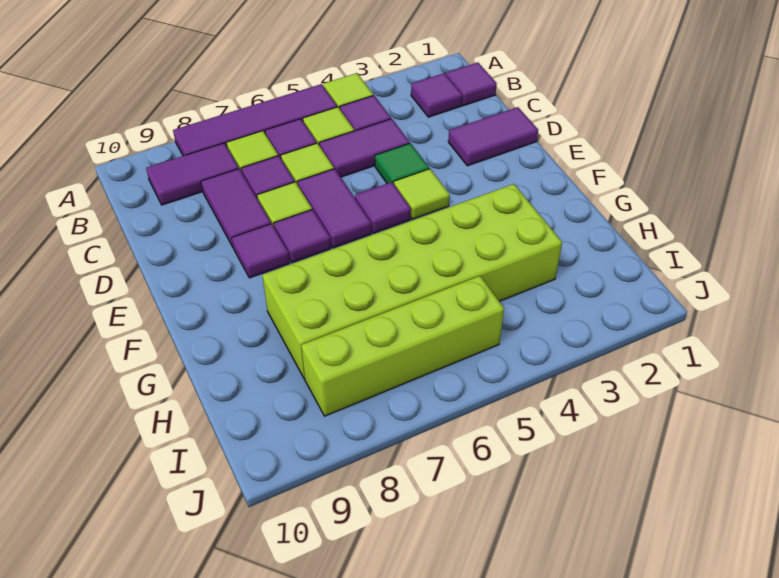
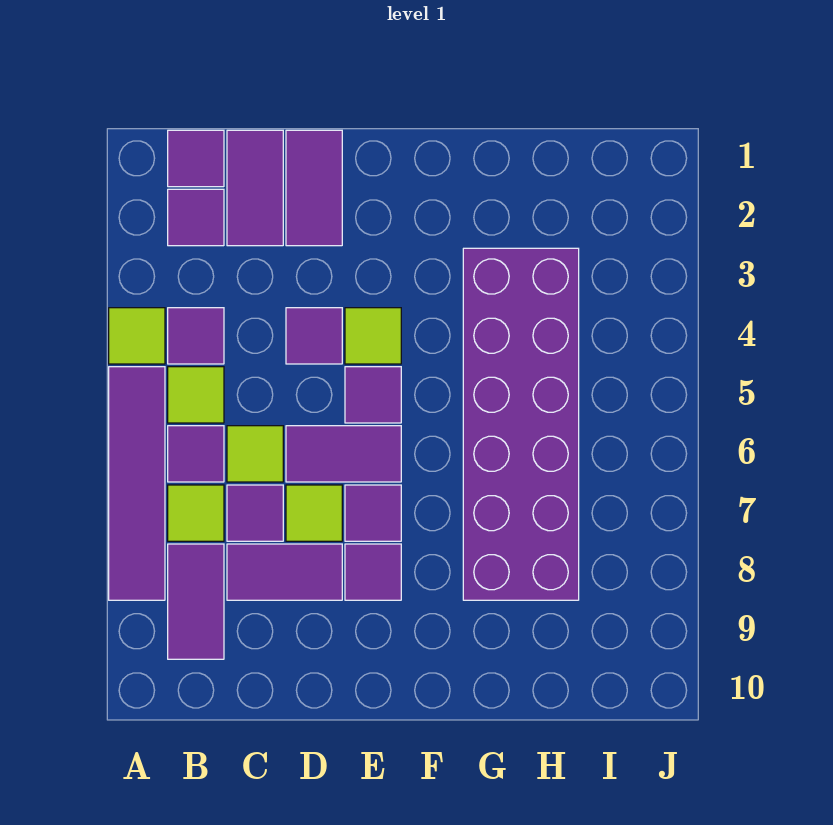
purple tile C4:C5 level 1 -> purple tile C1:C2 level 1
green tile D4 level 1 -> purple tile D4 level 1
lime brick G3:H8 level 1 -> purple brick G3:H8 level 1
lime brick I5:I8 level 1 -> none

